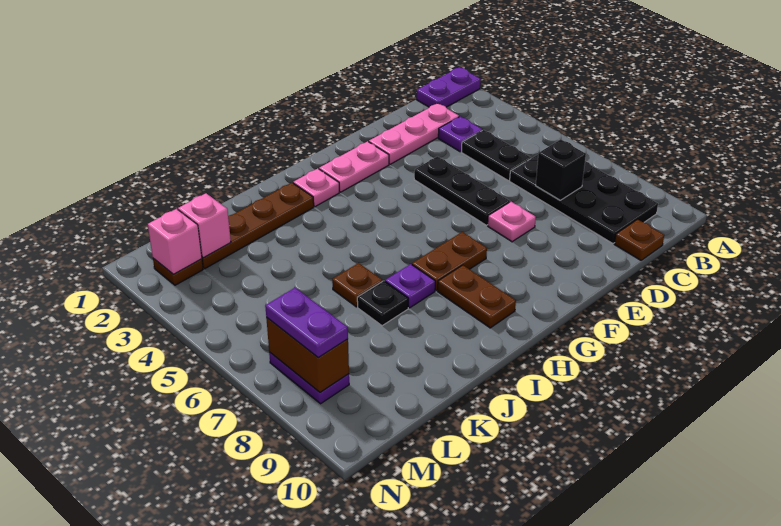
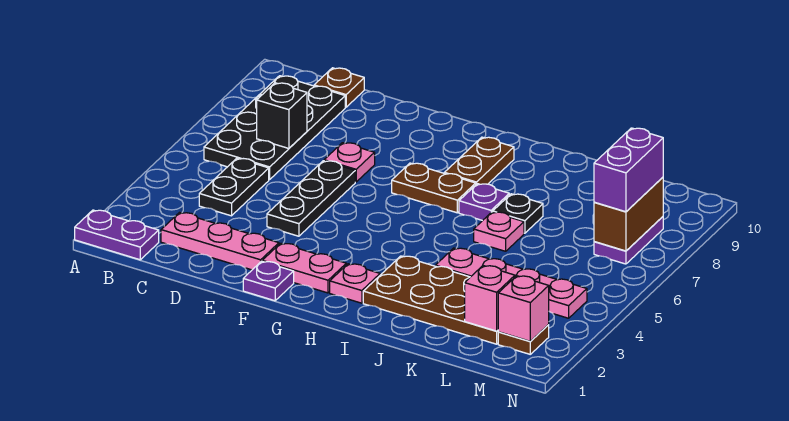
purple plate C3 level 1 -> purple plate F1 level 1
brown plate I2:L2 level 1 -> brown plate I2:L3 level 1
none -> pink plate J4:M4 level 1
brown plate J6 level 1 -> pink plate J6 level 1
purple plate M7:M8 level 3 -> purple brick M7:M8 level 3

